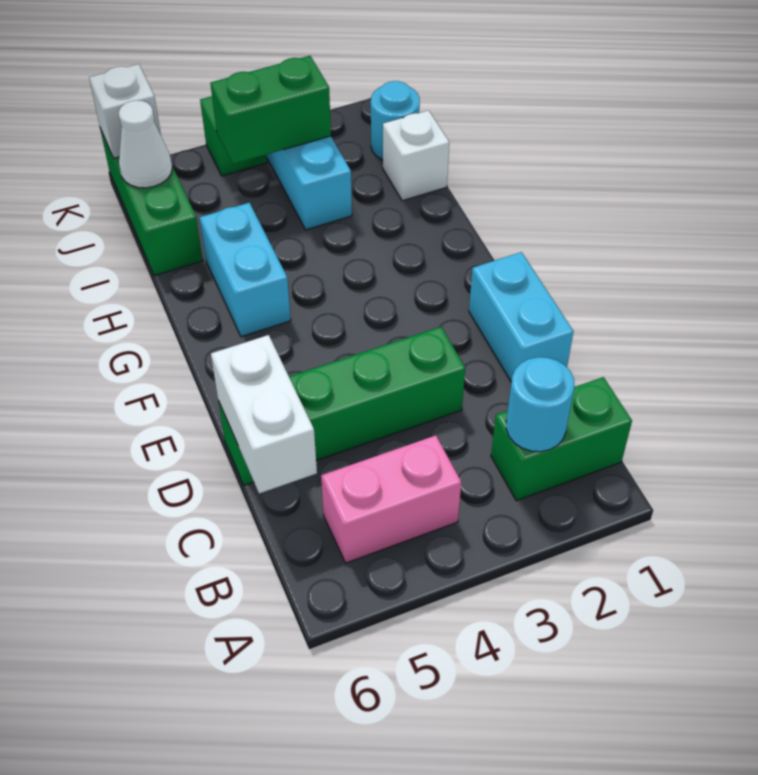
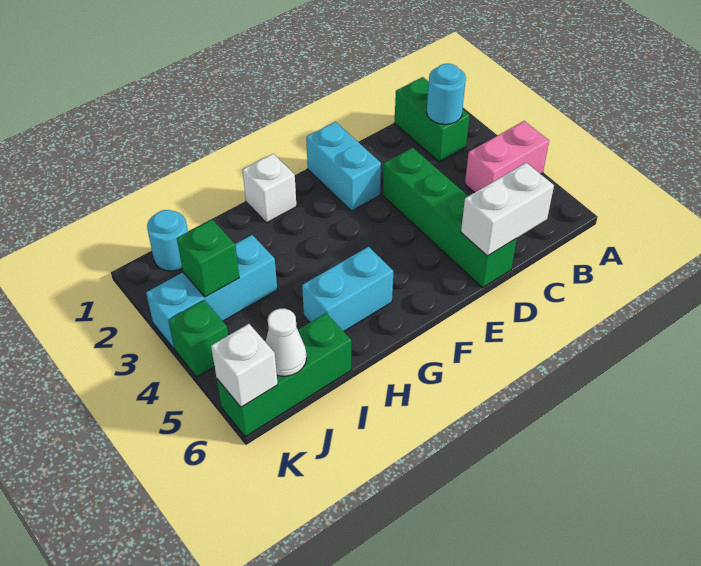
pink brick B4:B5 level 1 -> pink brick A4:B4 level 1
cyan brick D1:E1 level 1 -> cyan brick E1:E2 level 1
white brick I1 level 1 -> white brick G1 level 1
green brick J3:J4 level 2 -> green brick J3 level 2

